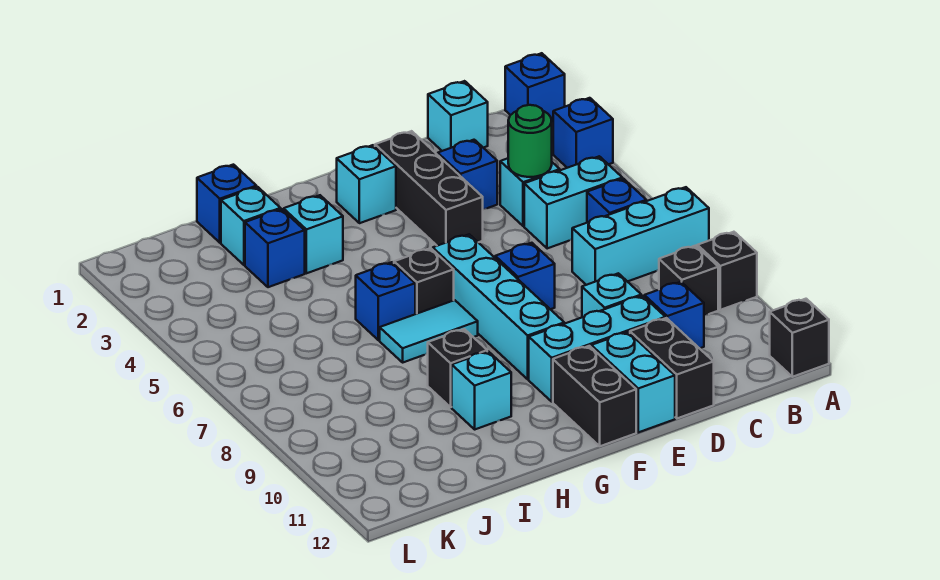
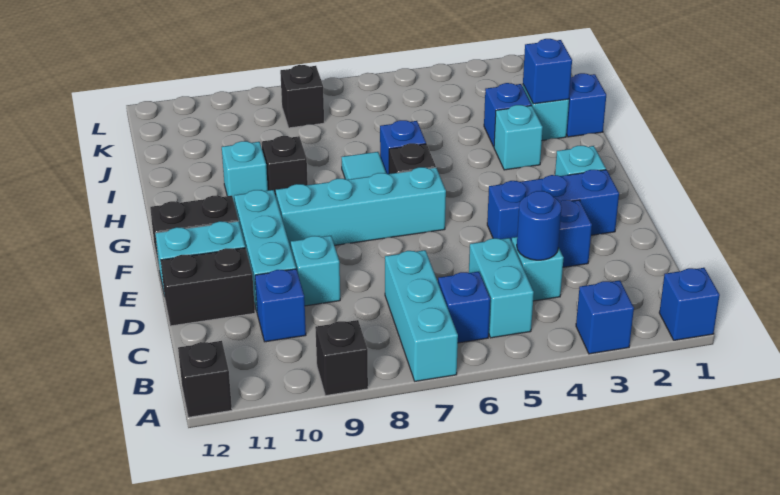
black brick B9 level 1 -> black brick K8 level 1
cyan brick C1 level 1 -> none
green round brick C4 level 2 -> blue round brick C4 level 2
black brick E2:E4 level 1 -> blue brick E2:E4 level 1
blue brick E7 level 1 -> blue brick I2 level 2

